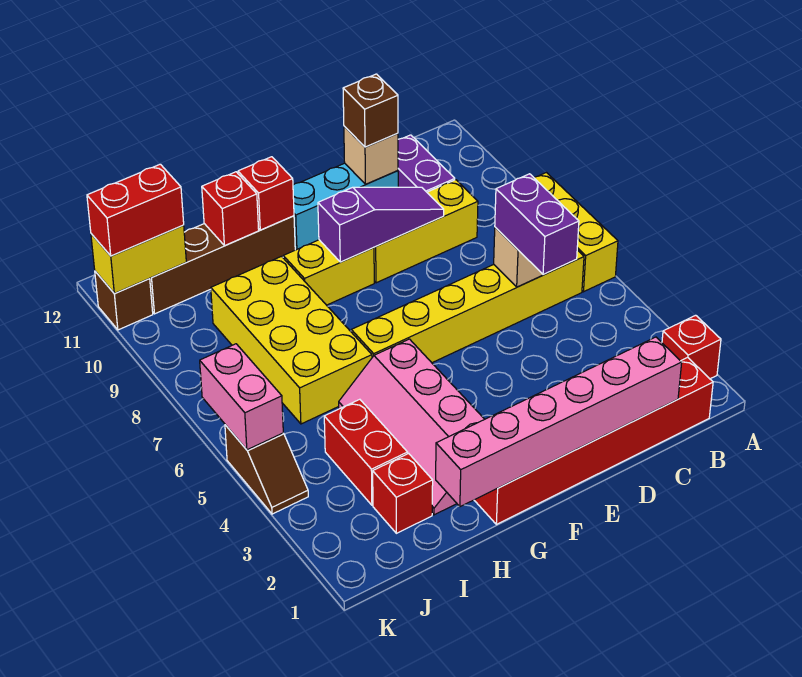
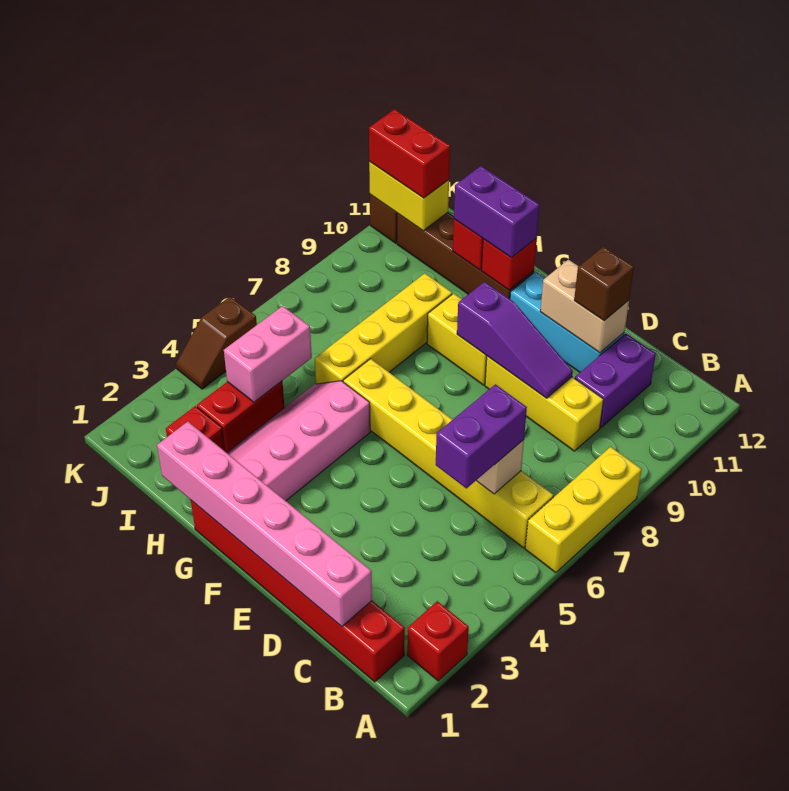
tan brick D11 level 2 -> tan brick D11:E11 level 2
none -> purple brick G11:H11 level 3
yellow brick H6:I9 level 1 -> yellow brick H6:H9 level 1
pink brick K5:K6 level 2 -> pink brick I4:I5 level 2

